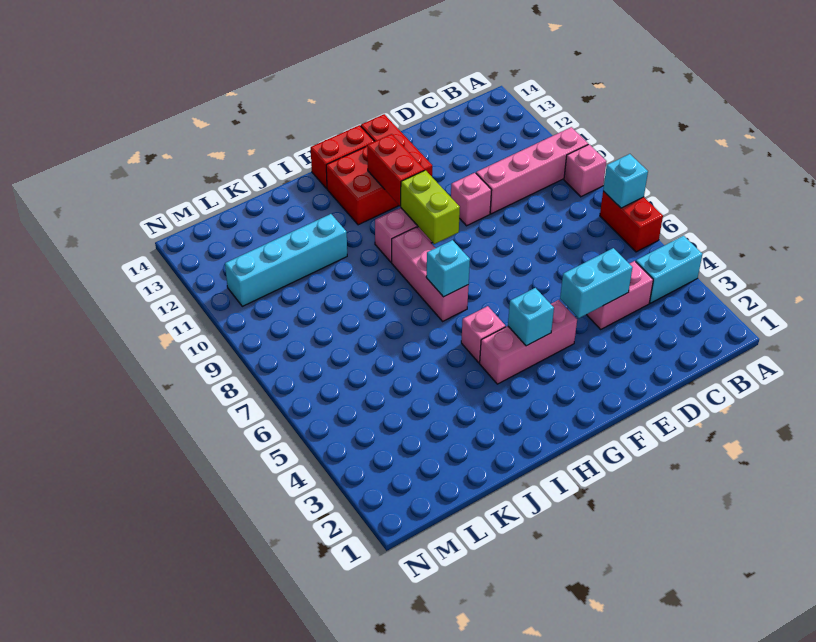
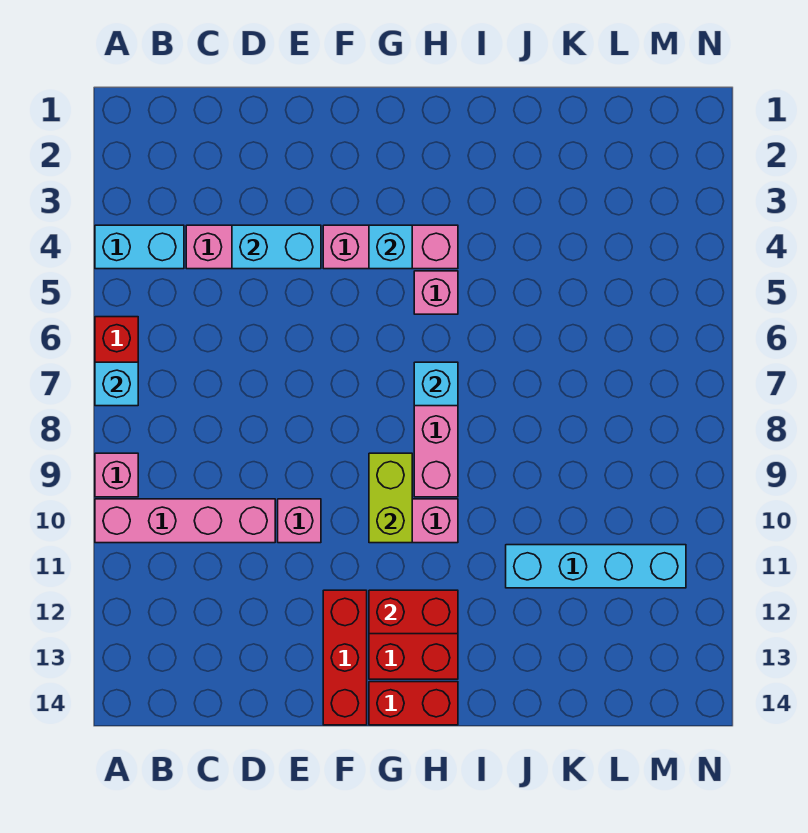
red brick G11:G12 level 2 -> red brick G12:H12 level 2

